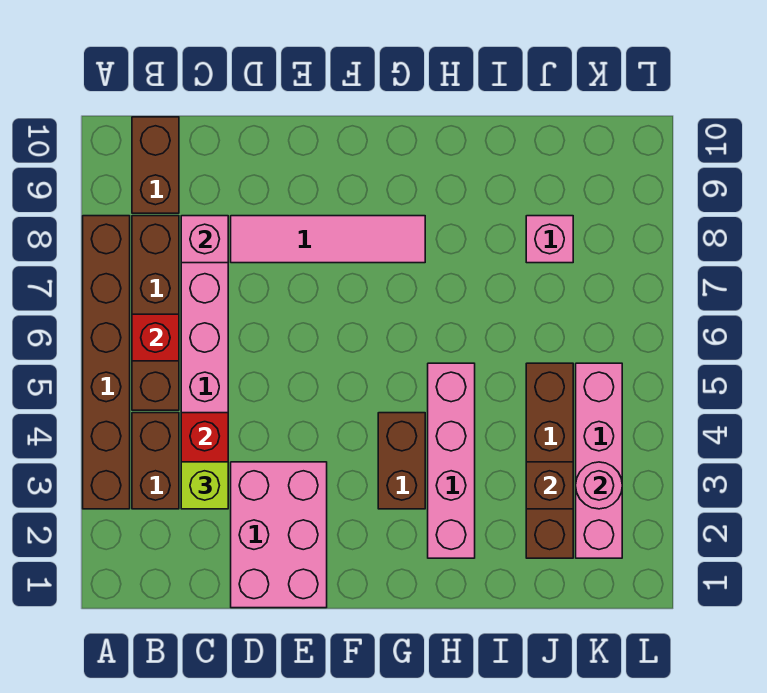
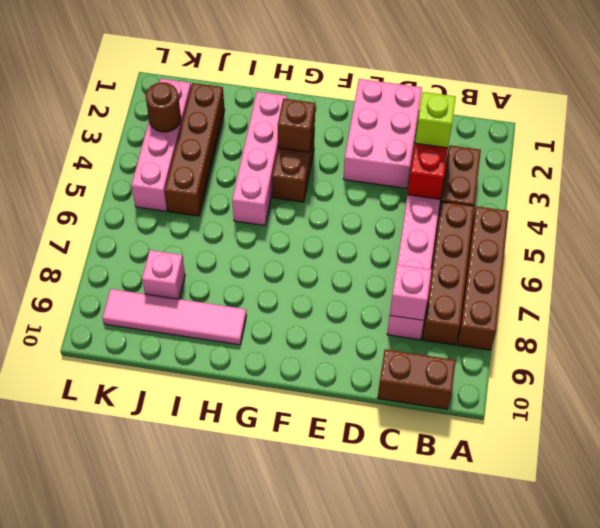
brown brick A3:A8 level 1 -> brown brick A5:A8 level 1
red brick B6 level 2 -> none
brown brick B9:B10 level 1 -> brown brick B10:C10 level 1
pink tile D8:G8 level 1 -> pink tile H9:K9 level 1
brown brick J3 level 2 -> brown brick G3 level 2
pink round brick K3 level 2 -> brown round brick K3 level 2

